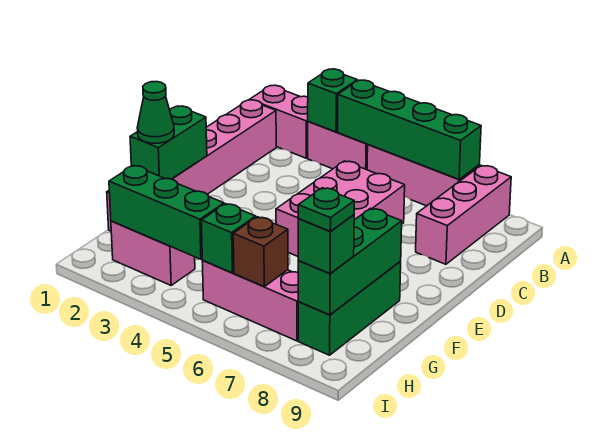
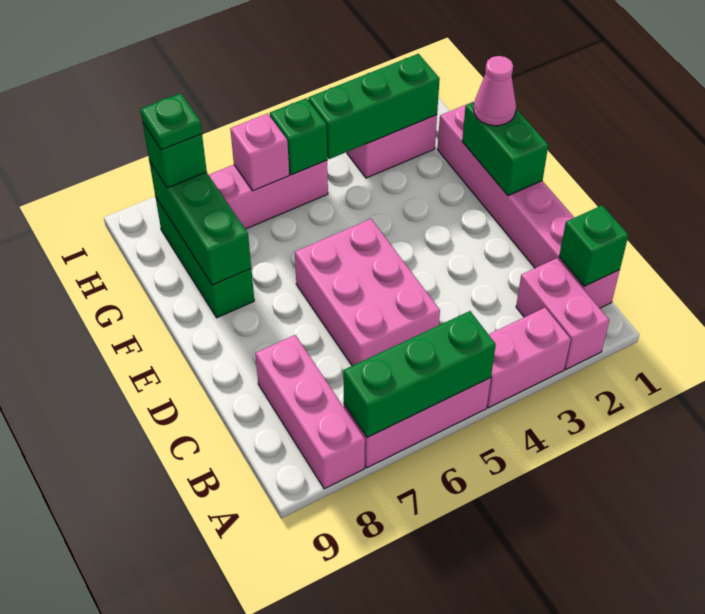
pink brick A1:A2 level 1 -> pink brick A2:B2 level 1
green brick A3 level 2 -> green brick B1 level 2
green brick A4:A7 level 2 -> green brick A5:A7 level 2
green cone F1 level 3 -> pink cone F1 level 3
brown brick H6 level 2 -> pink brick H6 level 2

